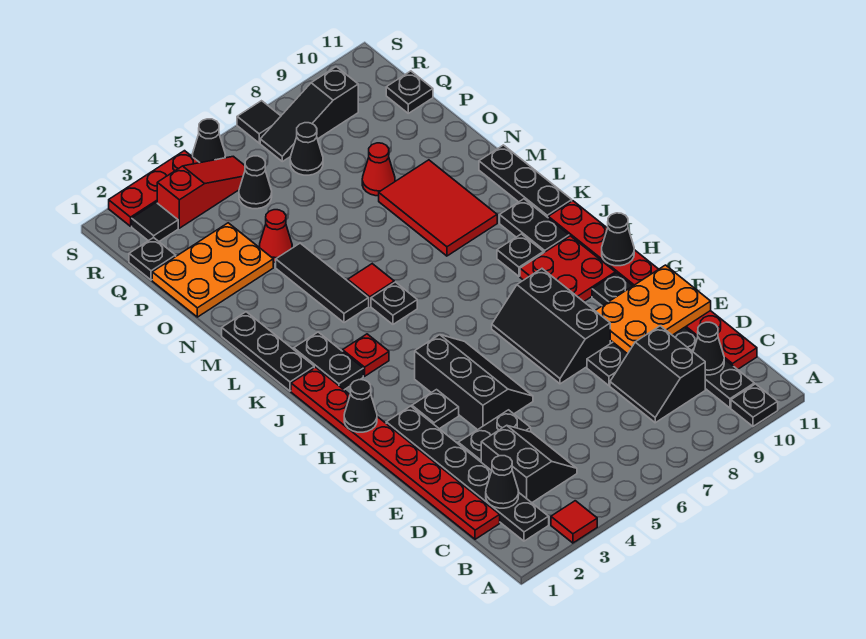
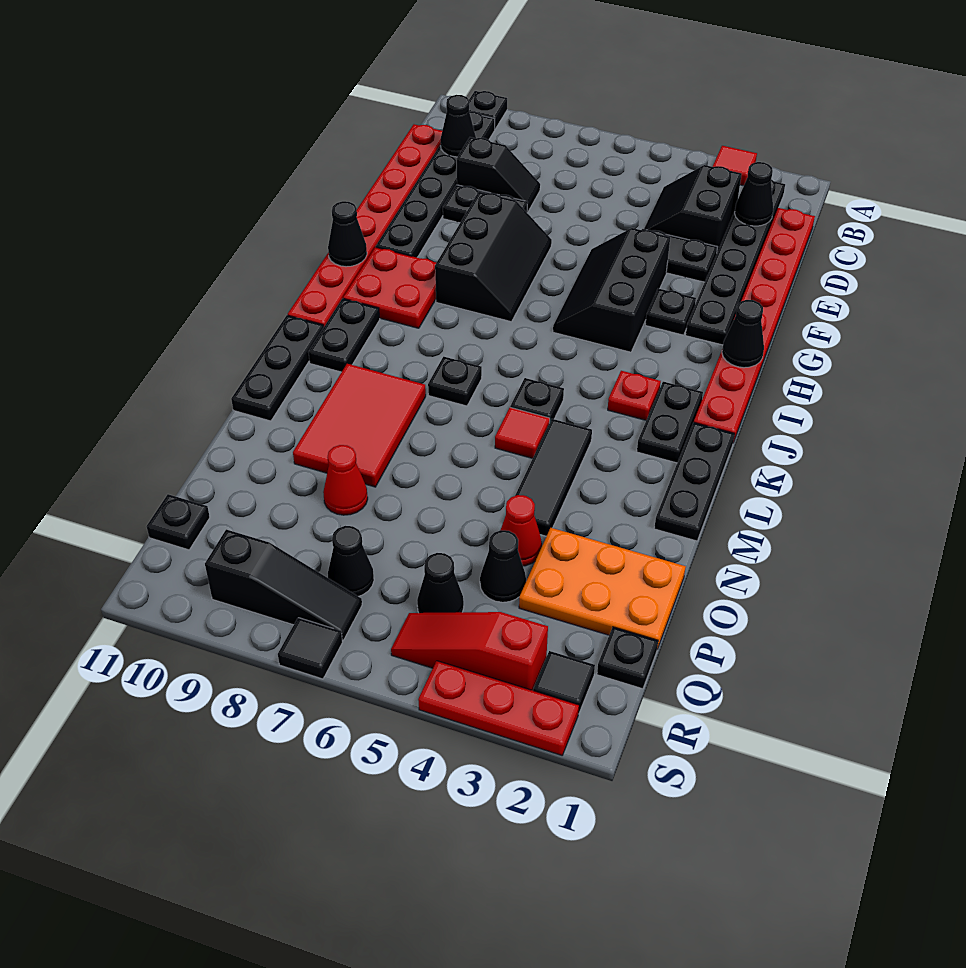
black slope C8:D9 level 1 top 9 -> black slope D8:D9 level 1 top 9
orange plate E9:F11 level 2 -> none
black plate J9 level 1 -> black plate K7 level 1
black cone S5 level 1 -> black cone P4 level 1

